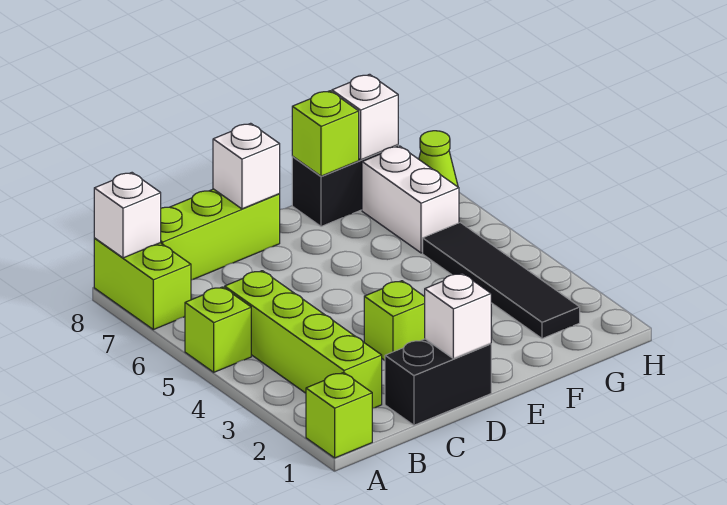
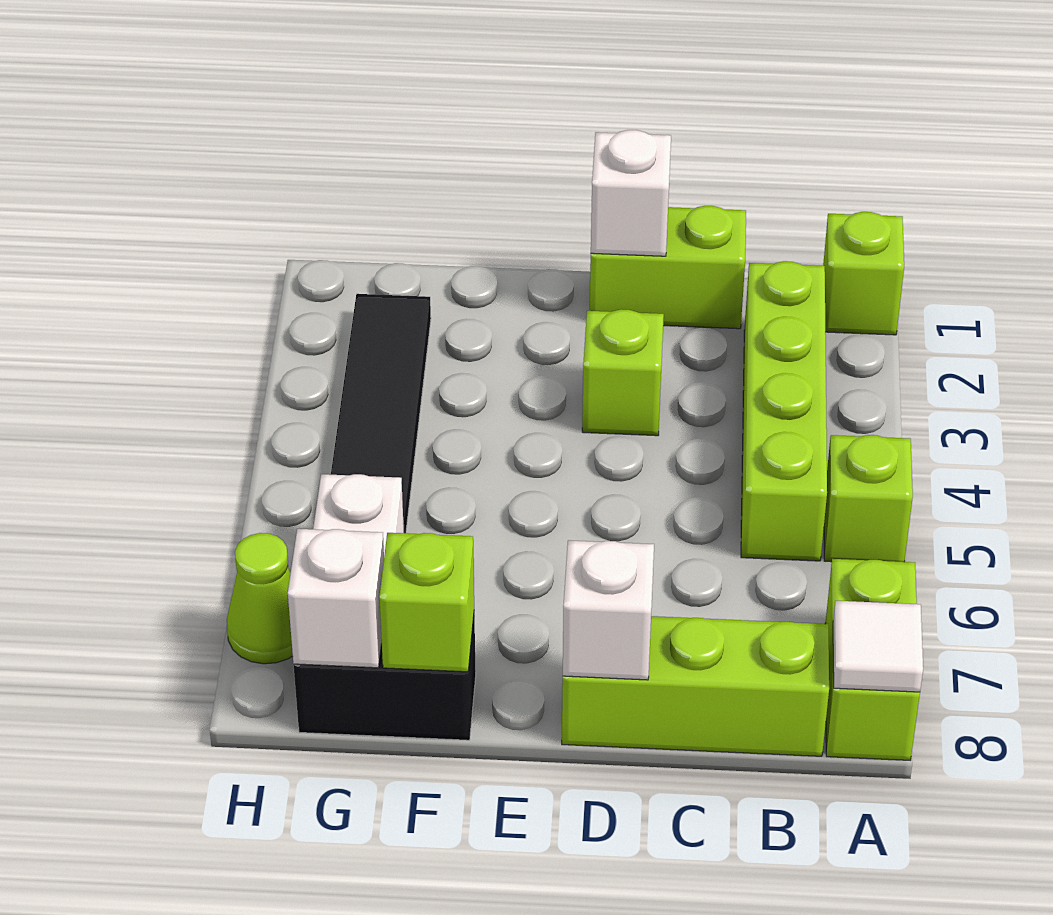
white brick A8 level 2 -> white tile A8 level 2
black brick C1:D1 level 1 -> lime brick C1:D1 level 1

